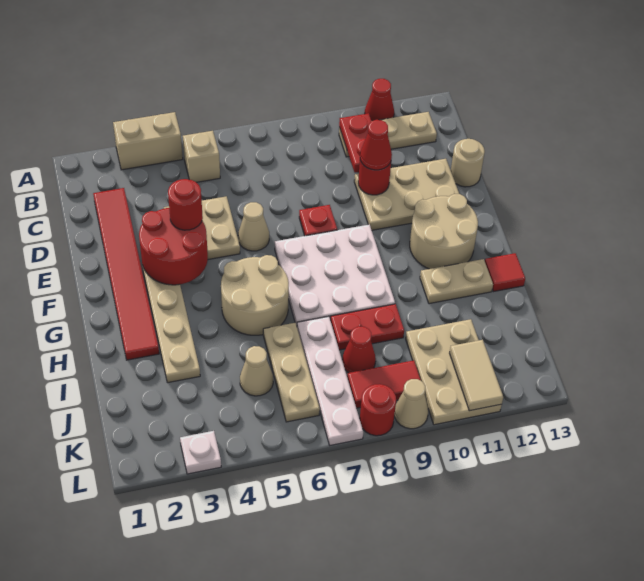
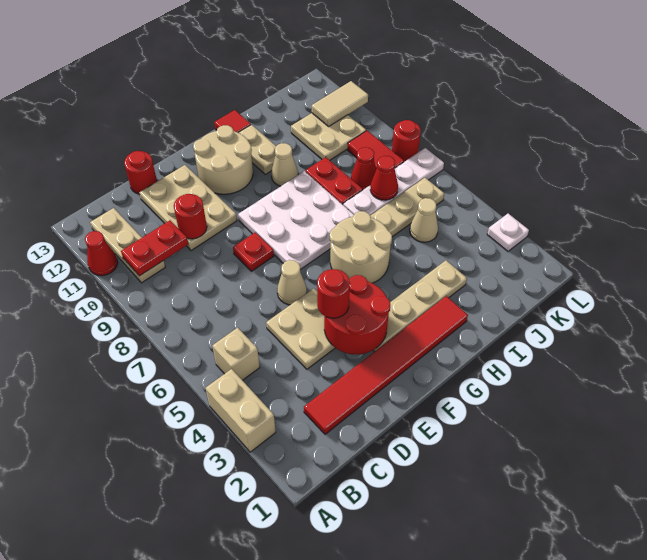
red cone D10 level 3 -> red cone J7 level 2
tan round brick D13 level 1 -> red round brick D13 level 1
tan plate J10:L11 level 1 -> tan plate J10:K11 level 1
tan cone L9 level 1 -> tan cone H10 level 1

